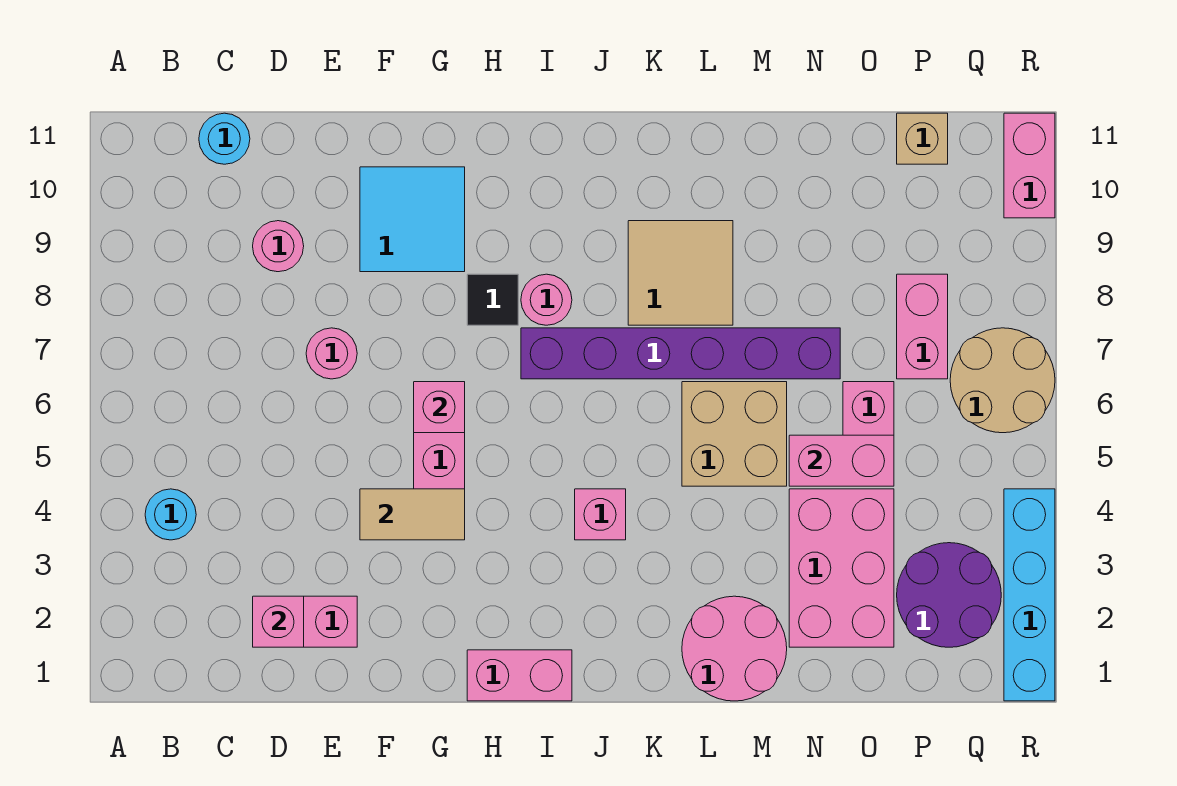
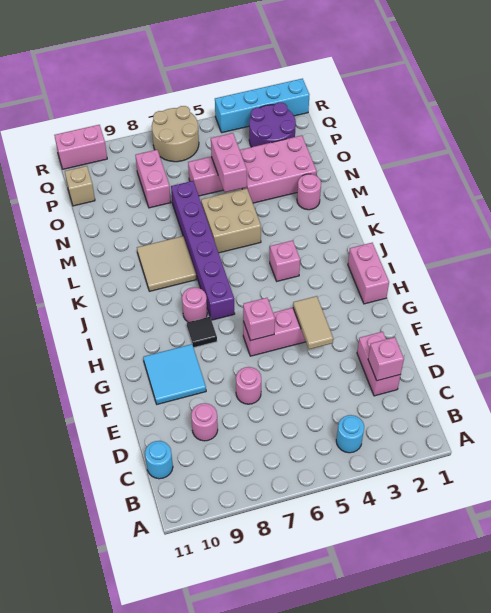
pink round brick L1:M2 level 1 -> pink round brick M2 level 1
pink brick P7:P8 level 1 -> pink brick O8:P8 level 1

